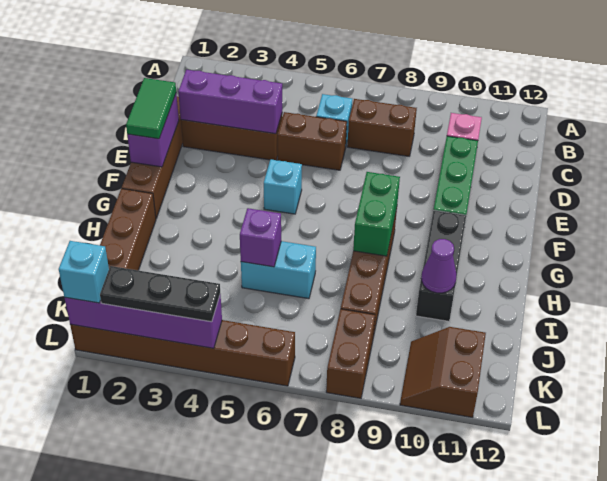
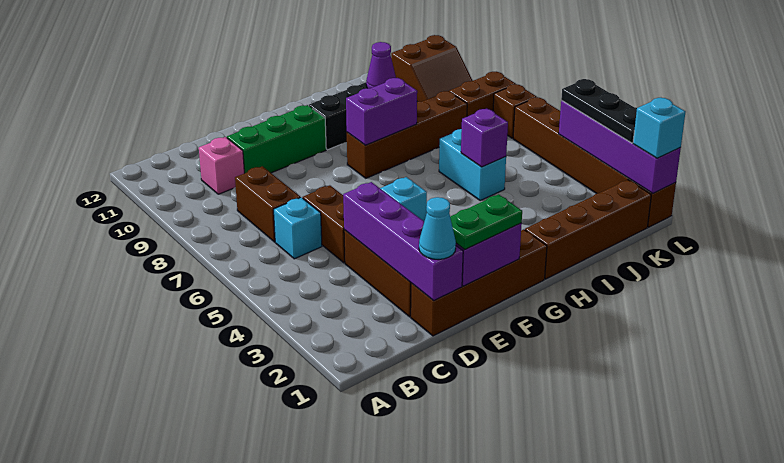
none -> cyan cone D1 level 3
purple brick D2:D4 level 2 -> purple brick D1:D4 level 2
green tile E1:F1 level 3 -> green plate E1:F1 level 3
green brick G8:H8 level 2 -> purple brick G8:H8 level 2
none -> brown brick L7 level 1

